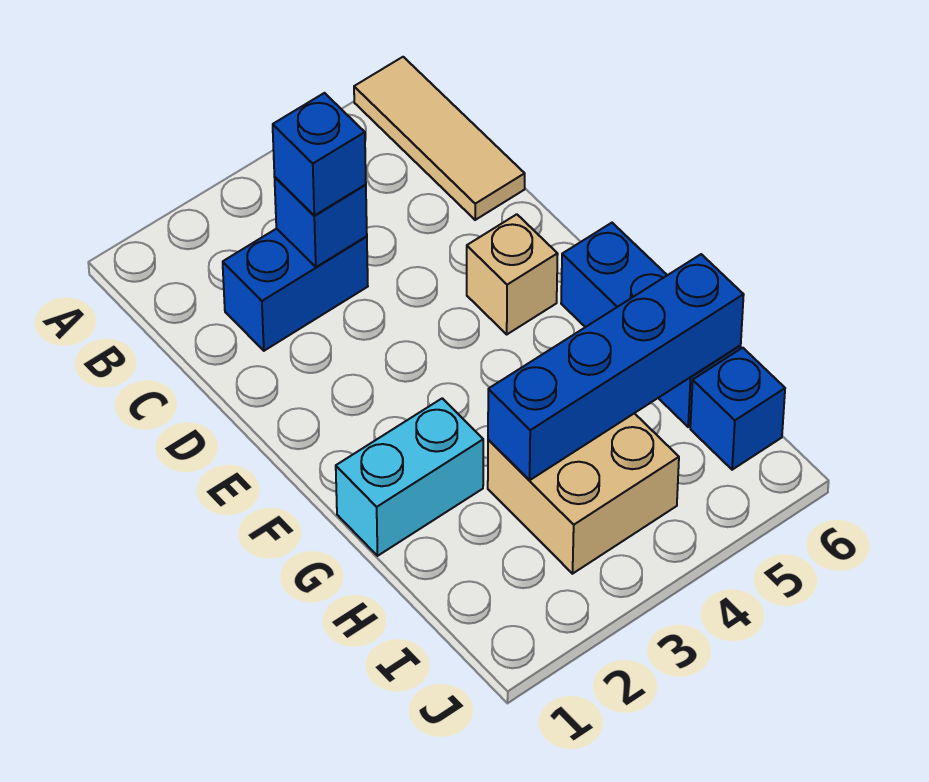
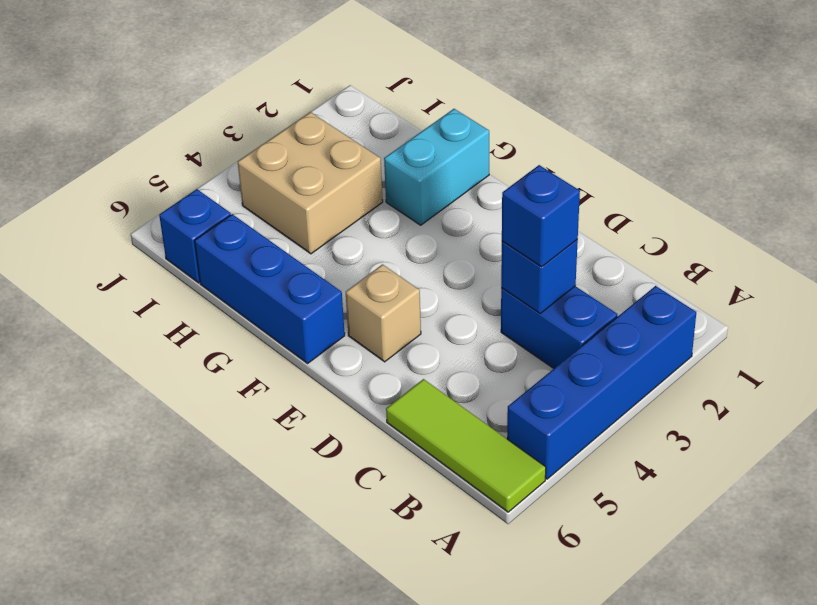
tan tile A6:C6 level 1 -> lime tile A6:C6 level 1
blue brick C2:C3 level 1 -> blue brick B3:C3 level 1
blue brick H3:H6 level 2 -> blue brick A2:A5 level 1

